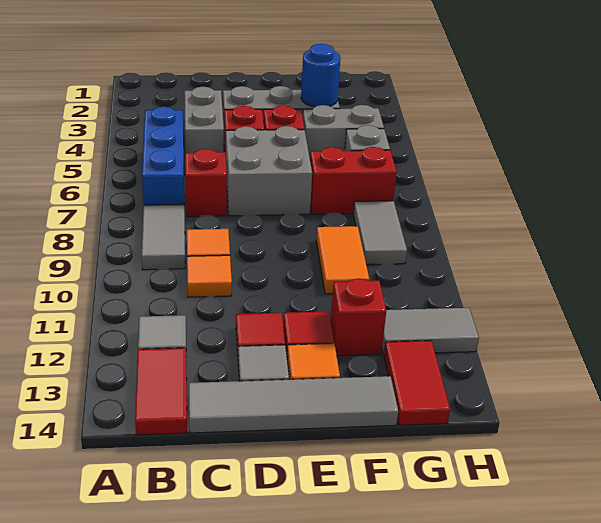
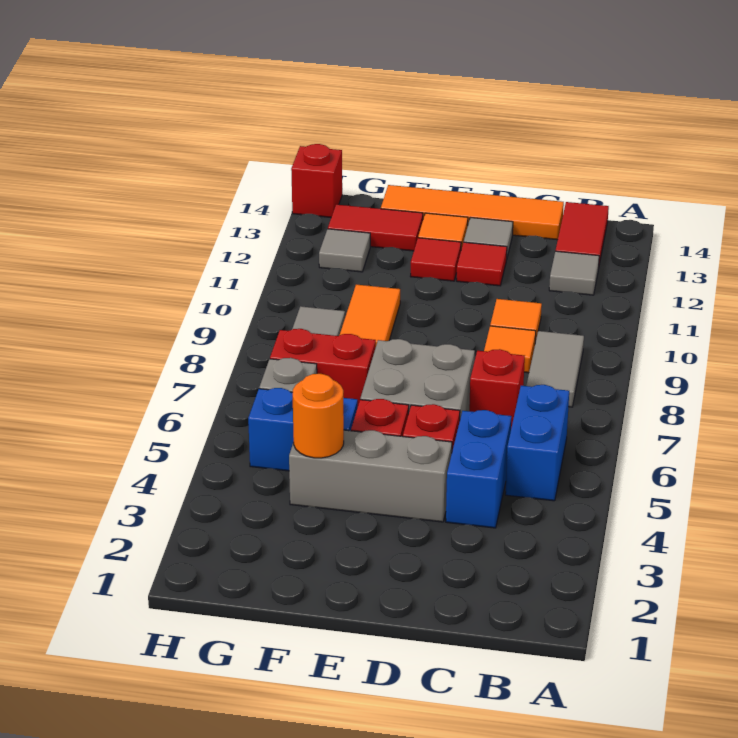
blue brick B5:B7 level 1 -> blue brick B5:B6 level 1
grey brick C4:C5 level 1 -> blue brick C4:C5 level 1
grey tile C14:F14 level 1 -> orange tile C14:F14 level 1
blue round brick F4 level 2 -> orange round brick F4 level 2
grey brick F5:G5 level 1 -> blue brick F5:G5 level 1
red brick F12 level 1 -> red brick H14 level 1
grey tile G12:H12 level 1 -> grey tile G12 level 1
red tile G13:G14 level 1 -> red tile F13:G13 level 1

